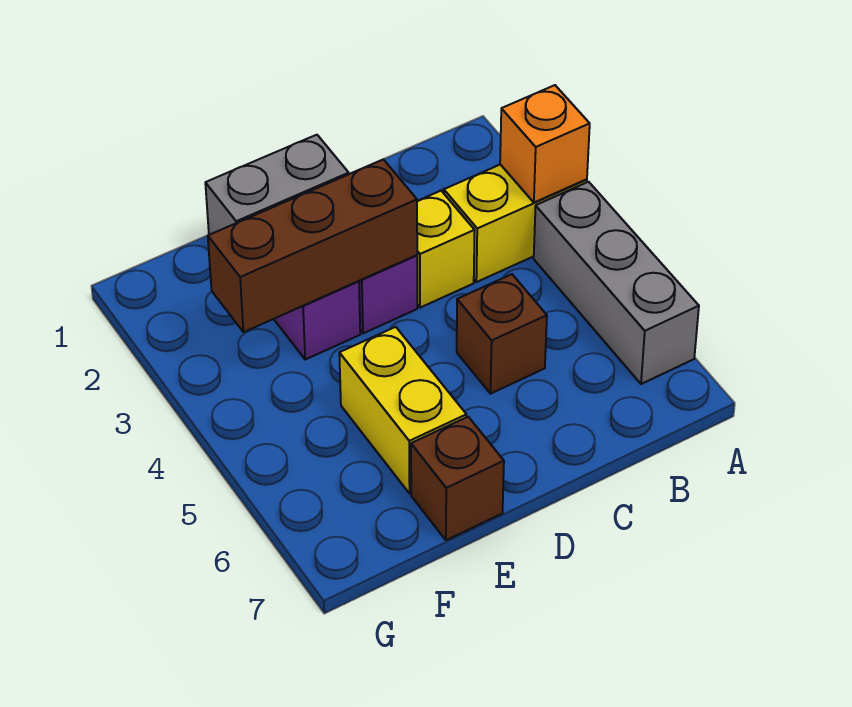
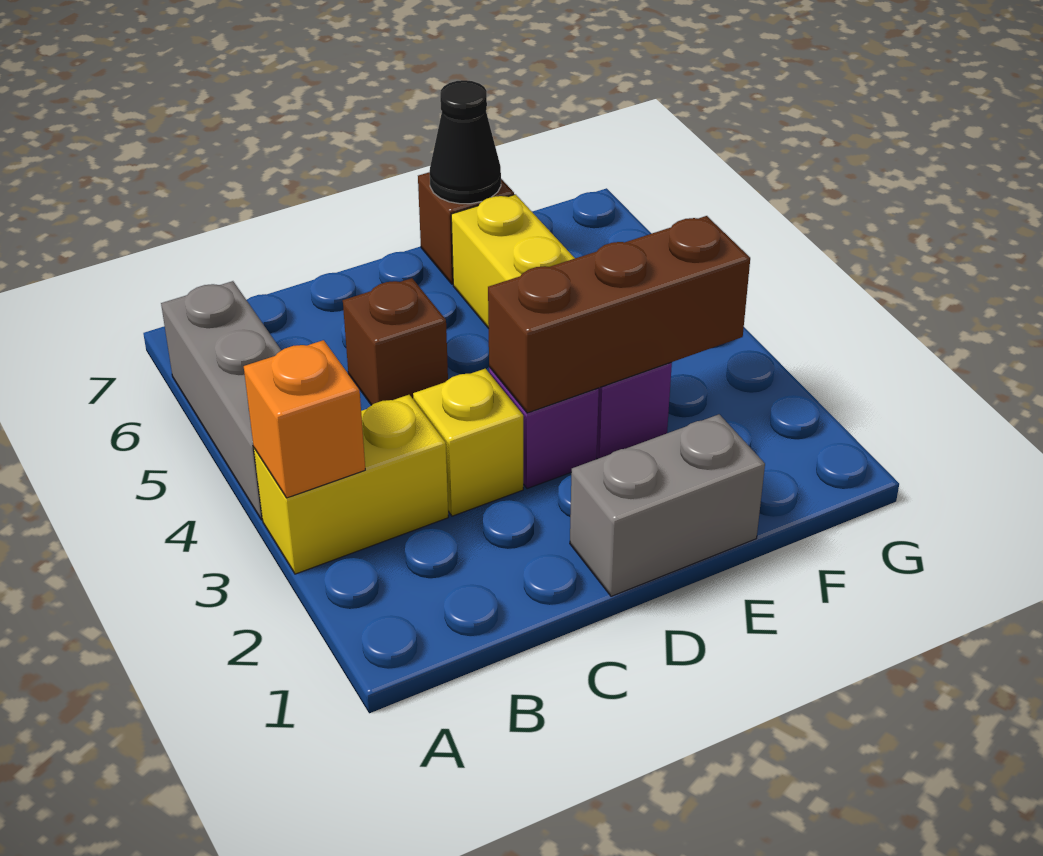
none -> black cone E7 level 2

